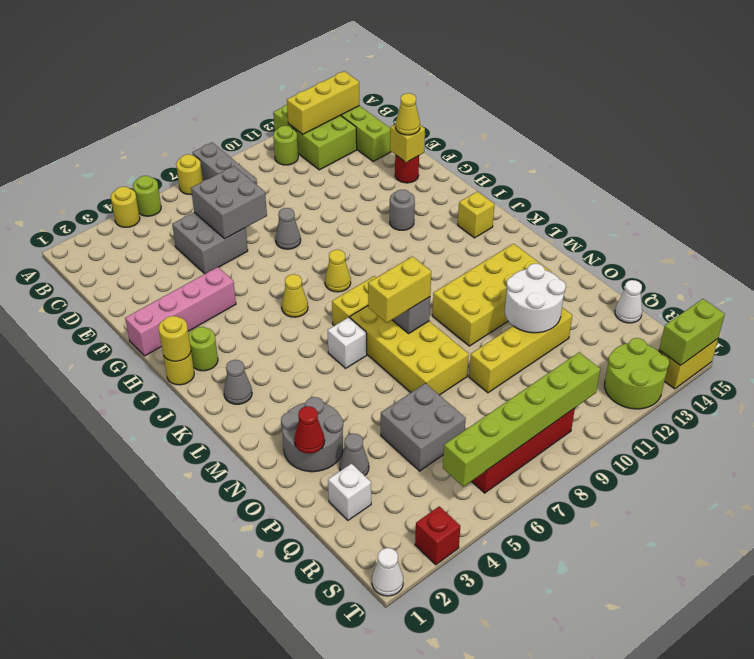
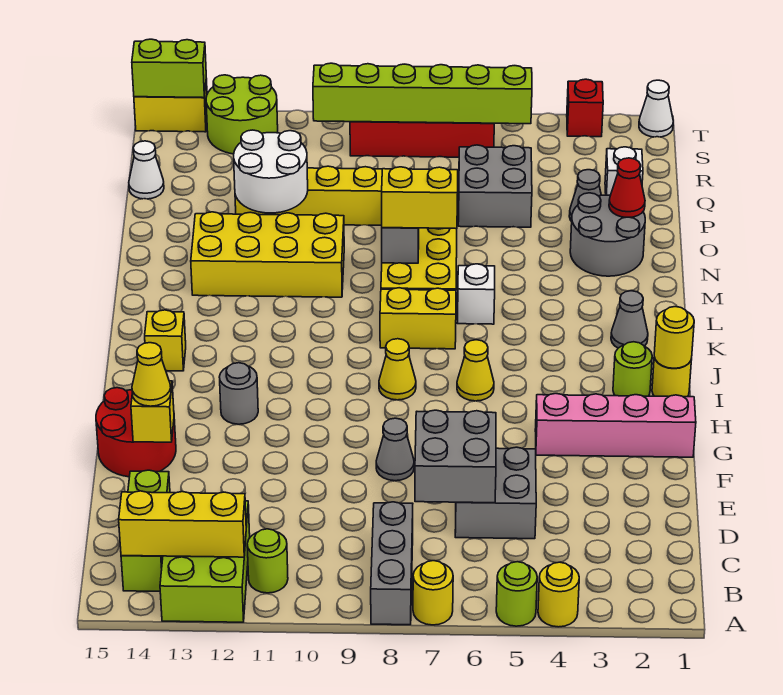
red round brick F14 level 1 -> red round brick F14:G15 level 1

